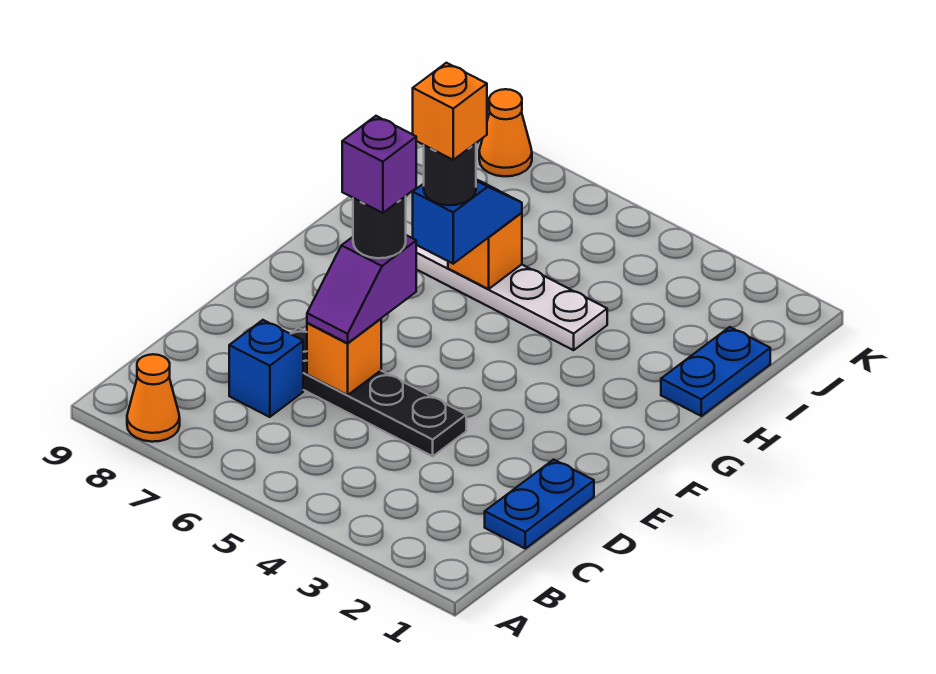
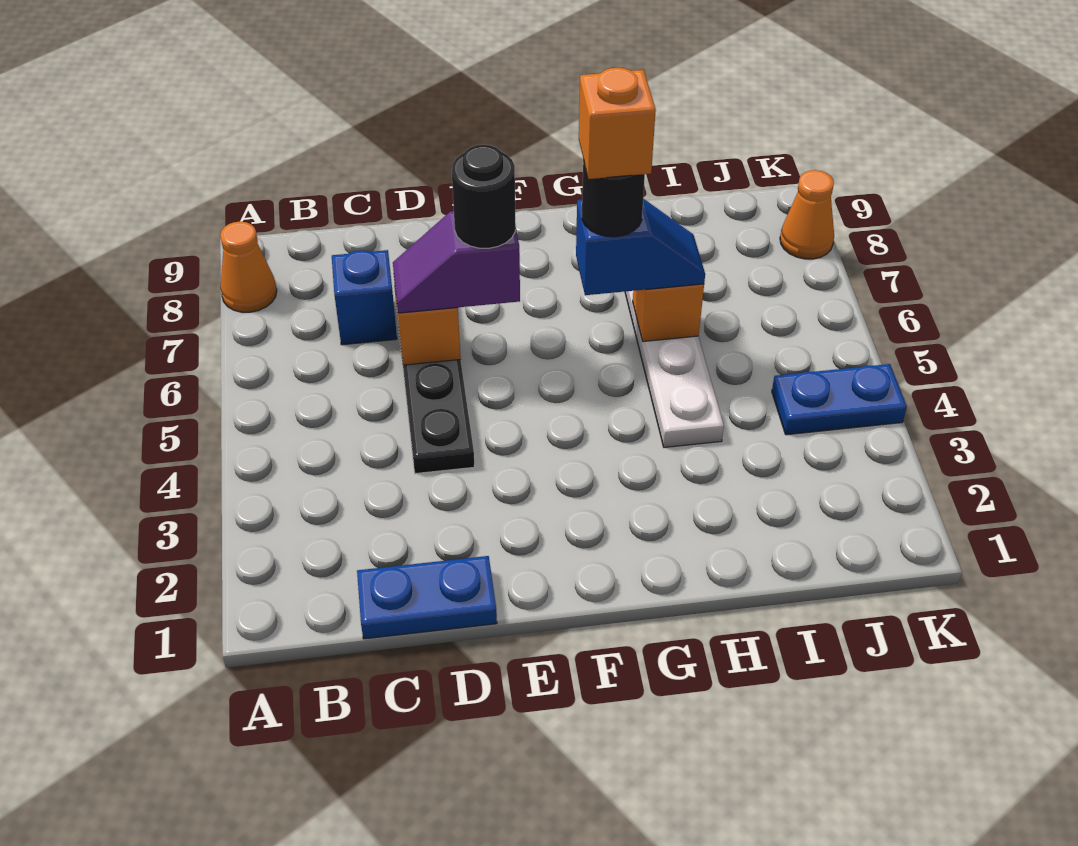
purple brick E6 level 5 -> none
blue plate H1:I1 level 1 -> blue plate J4:K4 level 1

